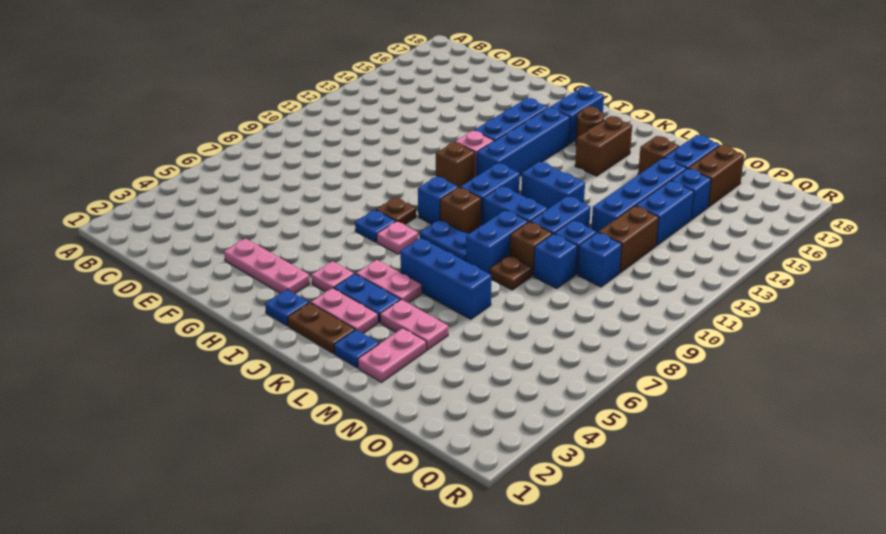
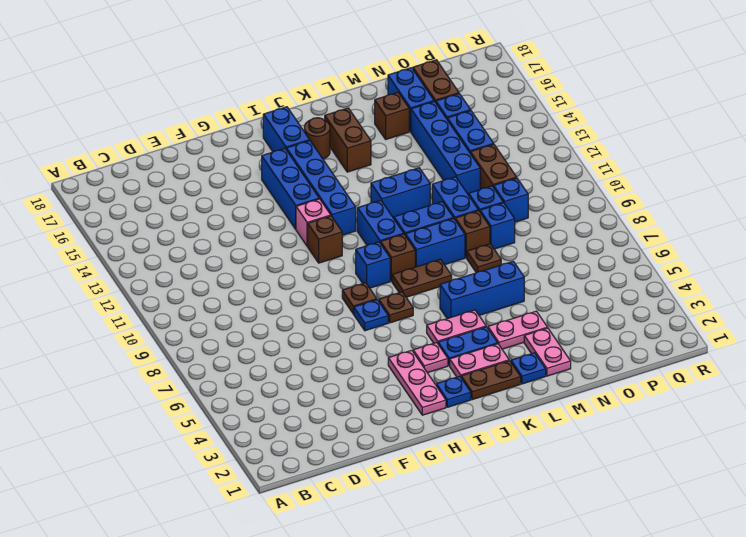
pink plate F3:H3 level 1 -> pink plate H2:H4 level 1
pink plate I7 level 1 -> brown plate I7 level 1
blue plate J8:K8 level 1 -> brown plate J8:K8 level 1
blue brick L8:L9 level 1 -> blue brick K9:L9 level 1

